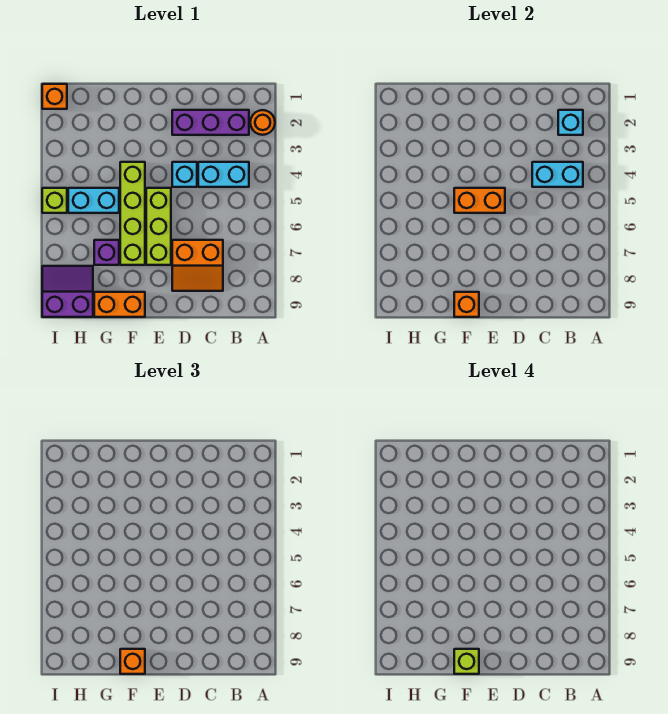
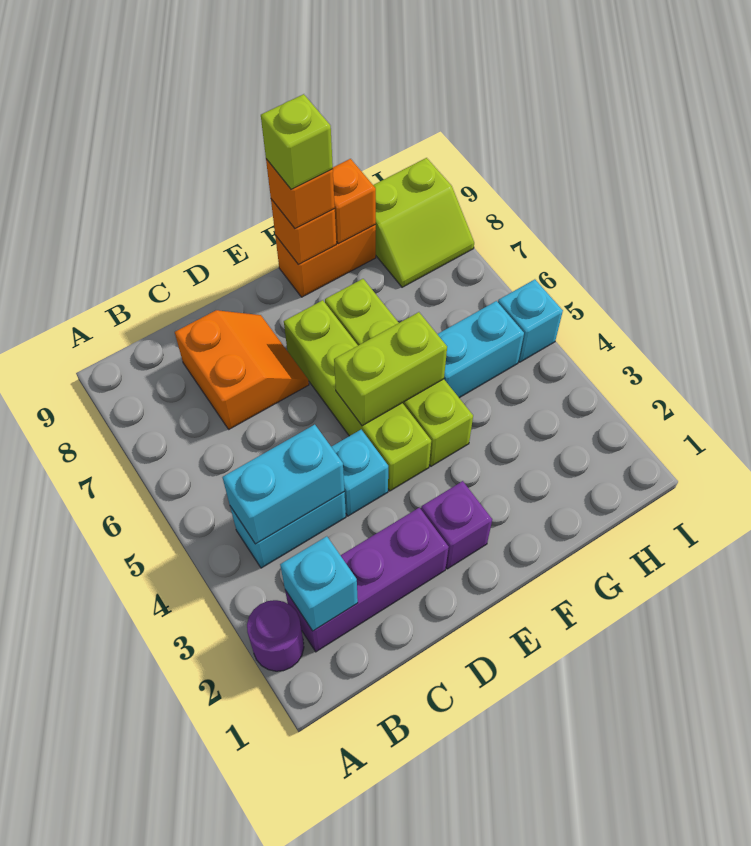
orange round brick A2 level 1 -> purple round brick A2 level 1
orange slope C7:D8 level 1 top 7 -> orange slope C7:D8 level 1 top C
lime brick E5:E7 level 1 -> lime brick E4:E7 level 1
orange brick E5:F5 level 2 -> lime brick E5:F5 level 2
purple brick G7 level 1 -> purple brick E2 level 1
purple slope H8:I9 level 1 top 9 -> lime slope H8:I9 level 1 top 9
orange brick I1 level 1 -> orange brick G9 level 2
lime brick I5 level 1 -> cyan brick I5 level 1

